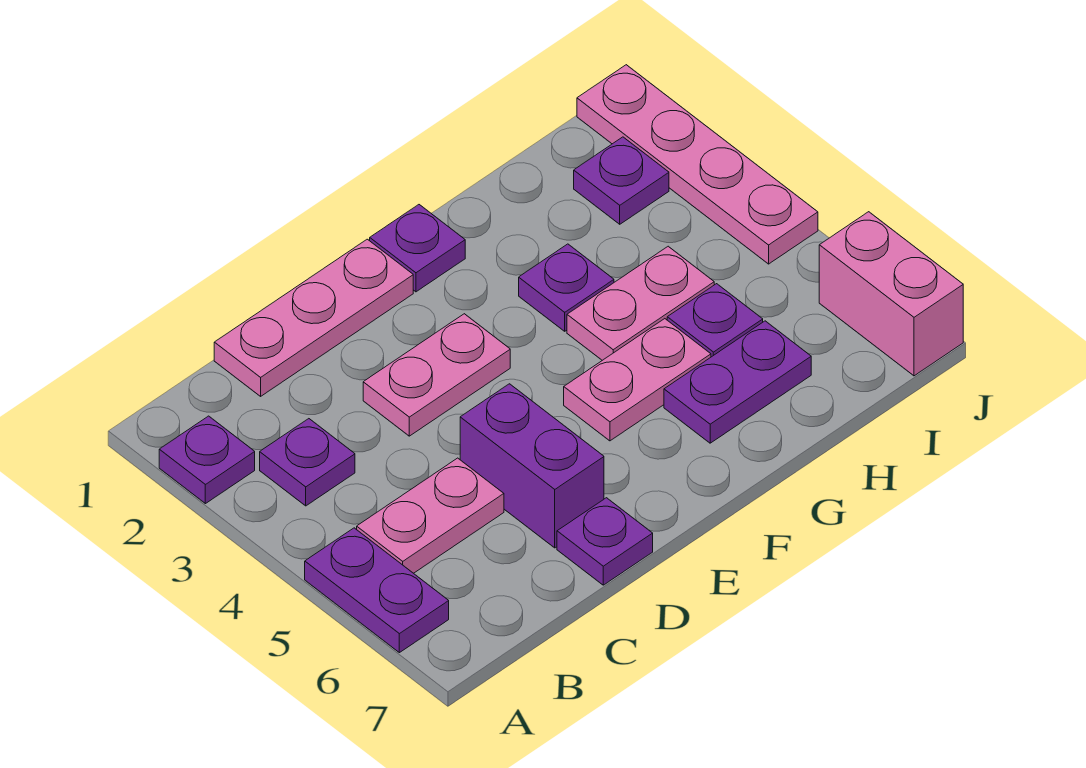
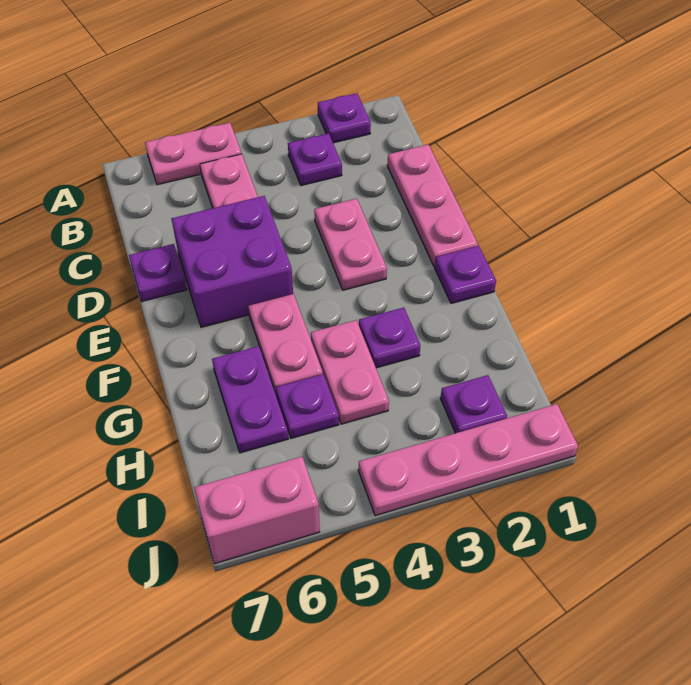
purple plate A5:A6 level 1 -> pink plate A5:A6 level 1
purple brick D5:D6 level 1 -> purple brick D5:E6 level 1

